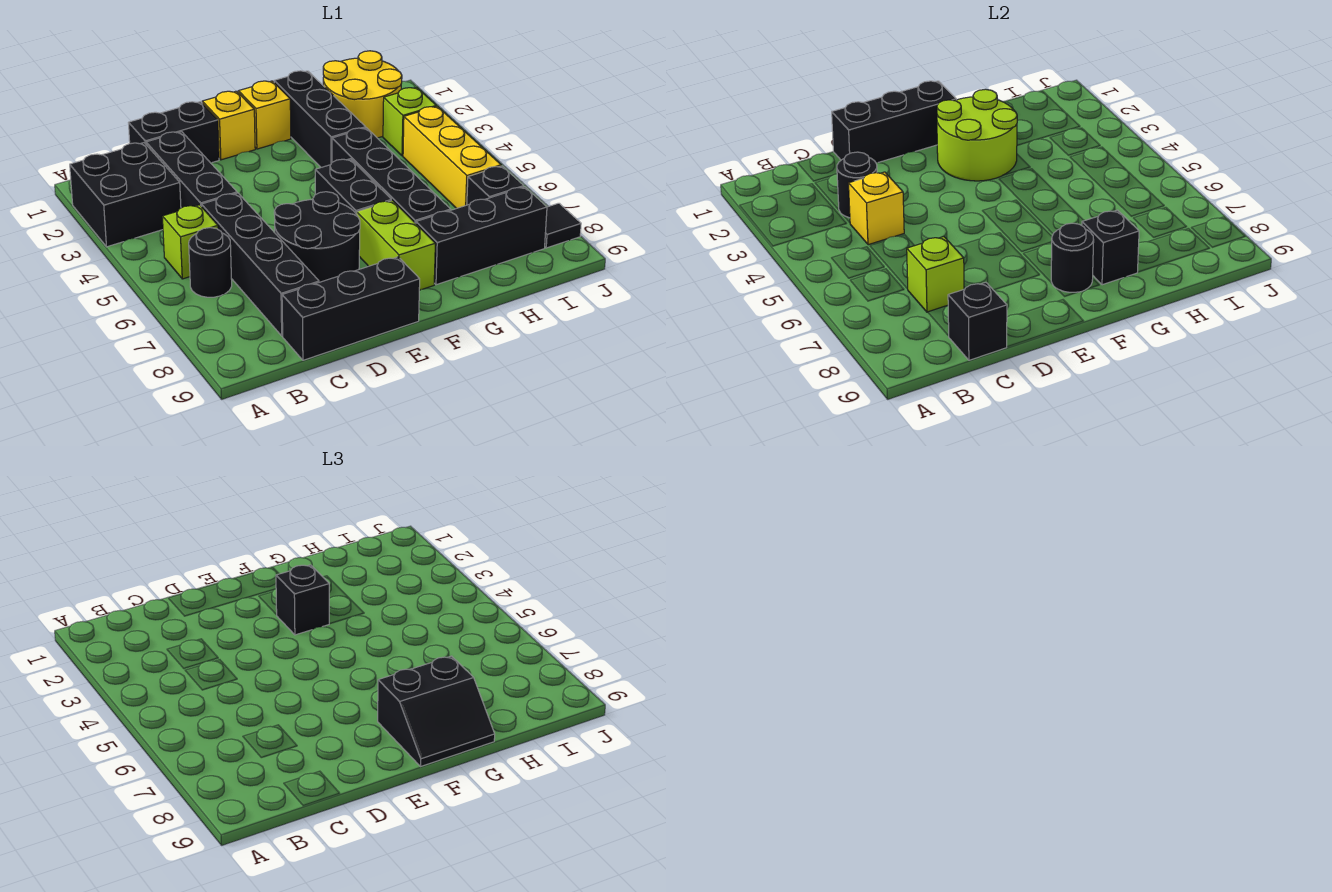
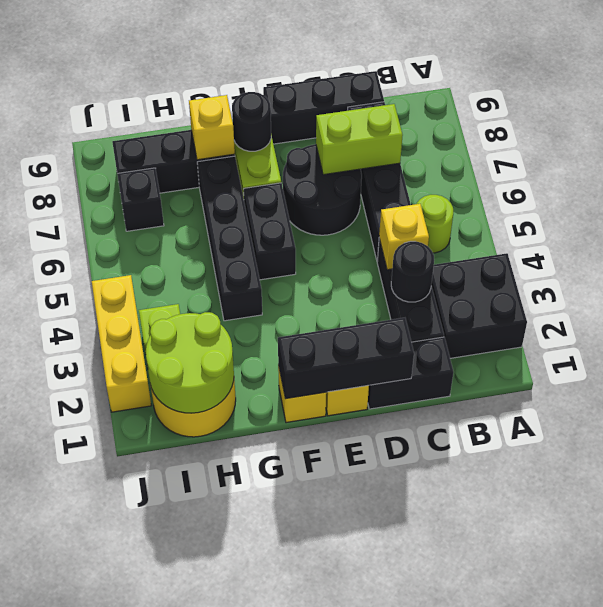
lime brick B5 level 1 -> lime round brick B5 level 1
black round brick B6 level 1 -> none
lime brick C7 level 2 -> lime brick C7:D7 level 2
black brick C9 level 2 -> none
lime round brick F2:G3 level 2 -> lime round brick H1:I2 level 2
black brick F3 level 3 -> none
black slope F8:G9 level 3 top 8 -> none
black brick G1:G3 level 1 -> none
black brick G8 level 2 -> yellow brick G8 level 2
yellow brick I4:I6 level 1 -> yellow brick J2:J4 level 1
black tile J8 level 1 -> none

